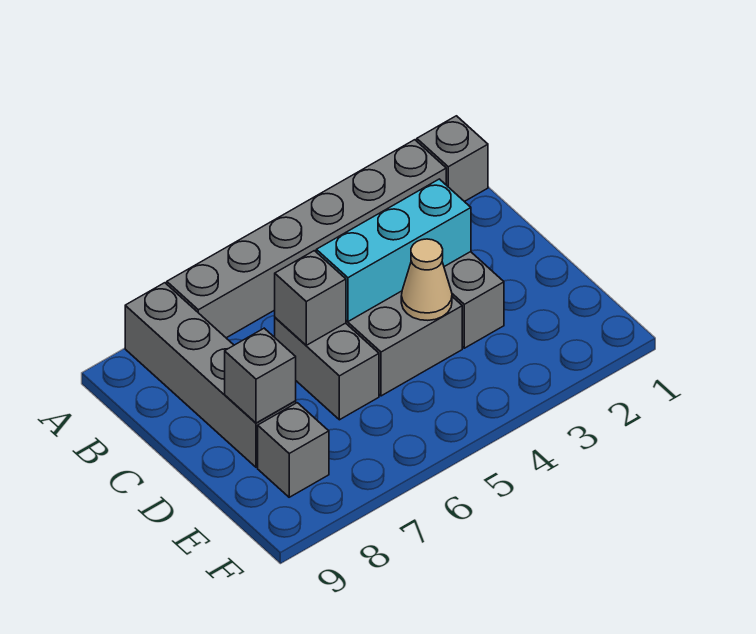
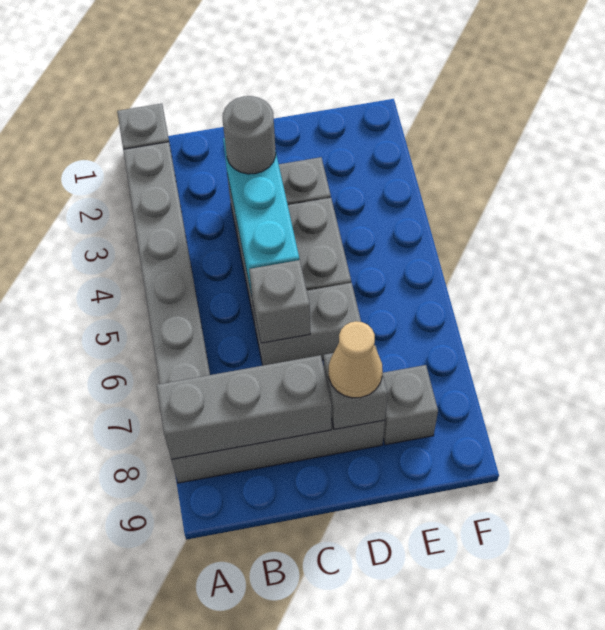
none -> grey brick A8:C8 level 2
none -> grey round brick C3 level 3
tan cone D4 level 2 -> tan cone D8 level 3

